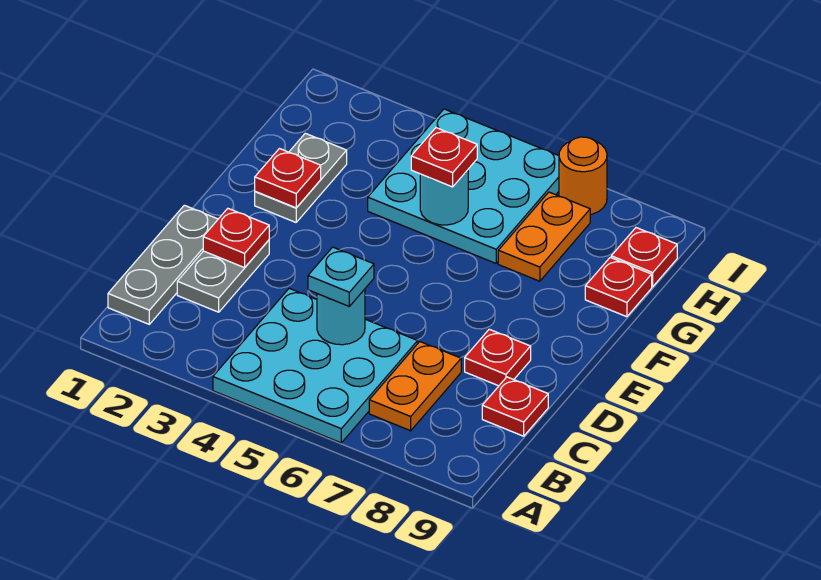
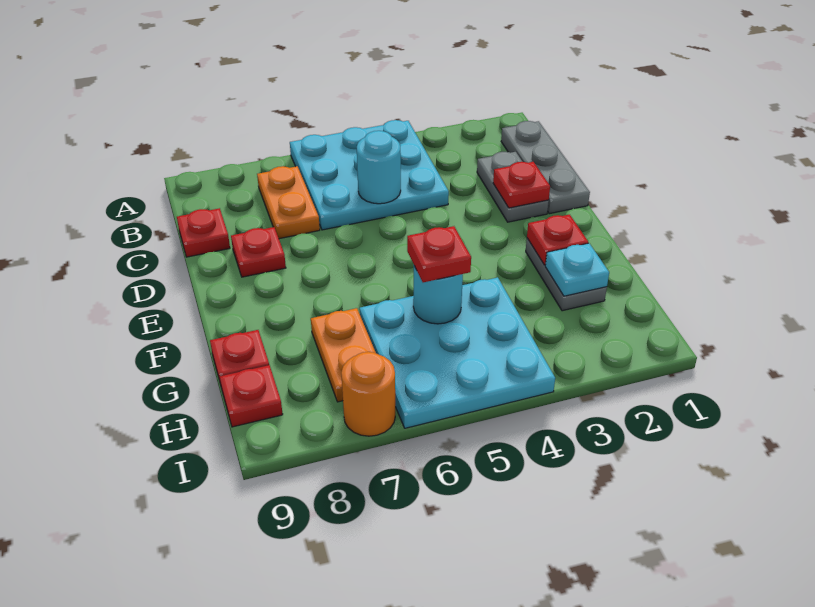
cyan plate C5 level 3 -> cyan plate G2 level 2

